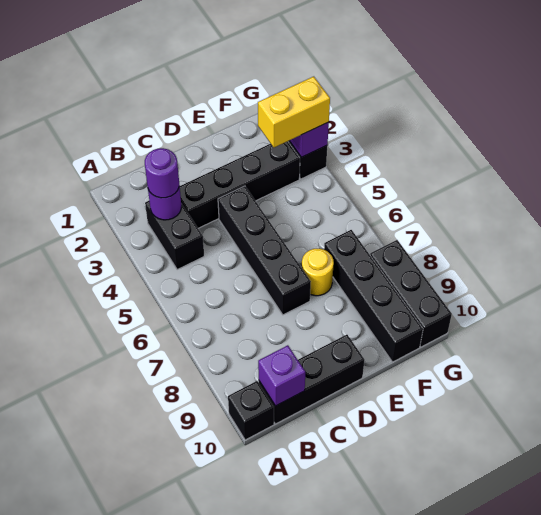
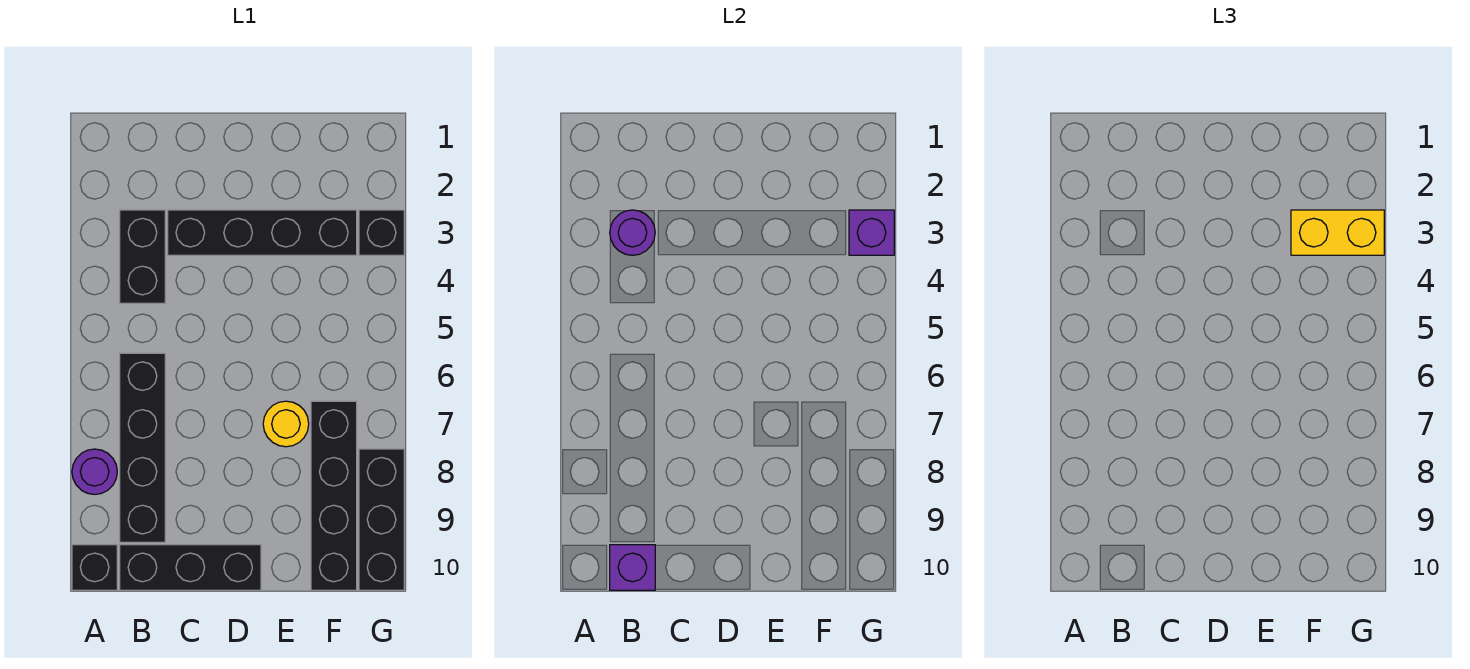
purple round brick B3 level 3 -> purple round brick A8 level 1
black brick D4:D7 level 1 -> black brick B6:B9 level 1

